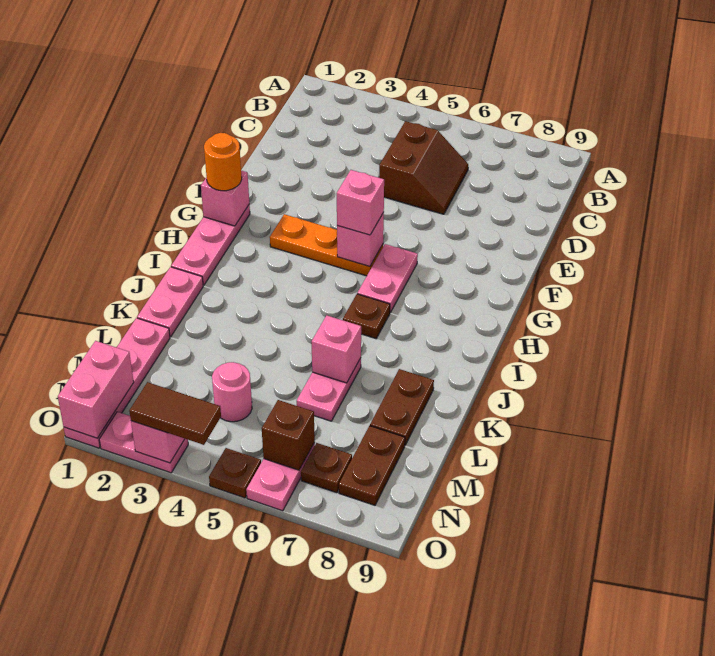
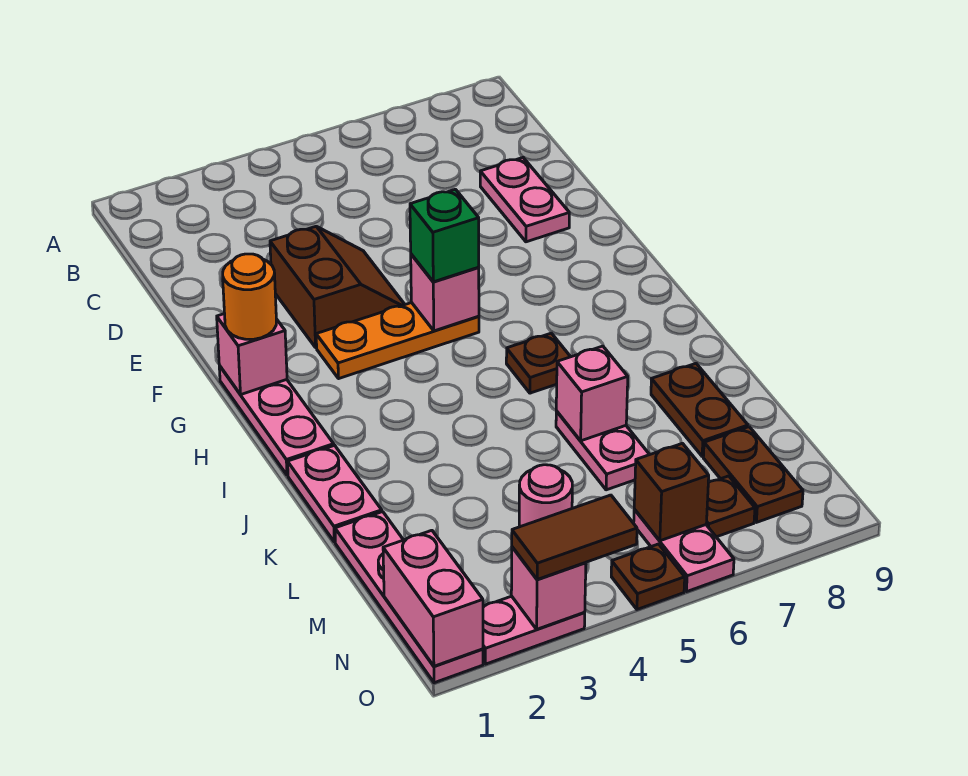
brown slope C5:D6 level 1 top 5 -> brown slope E3:F4 level 1 top 3
pink brick G5 level 3 -> green brick G5 level 3
pink plate G6:H6 level 1 -> pink plate D8:E8 level 1

